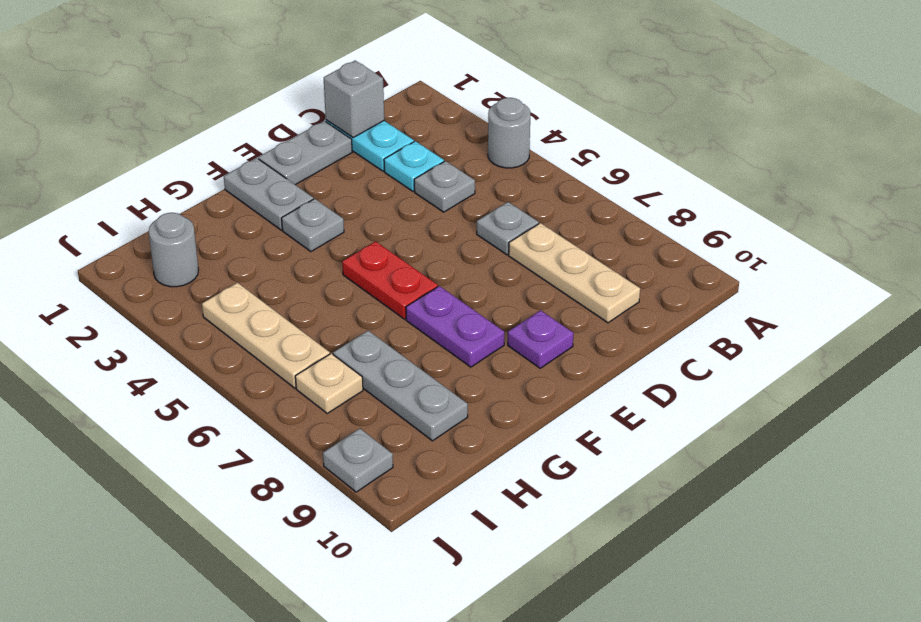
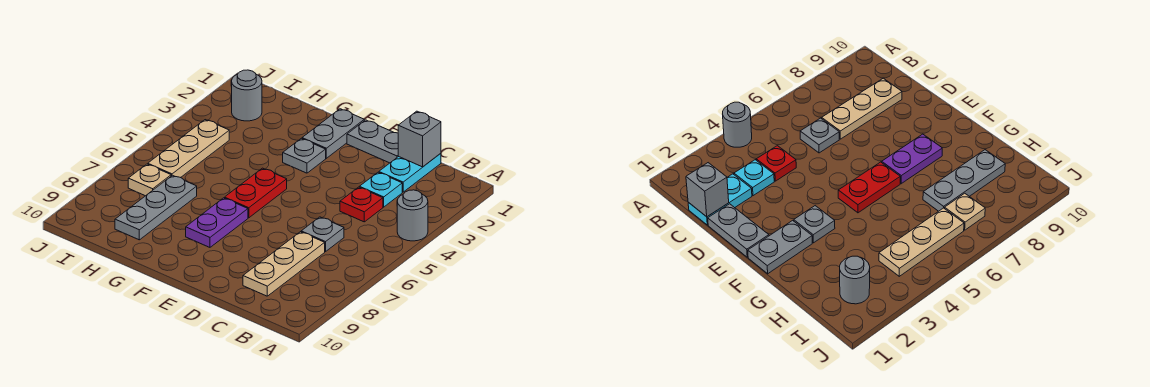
grey plate C4 level 1 -> red plate C4 level 1
purple plate E9 level 1 -> none
grey plate J9 level 1 -> none

